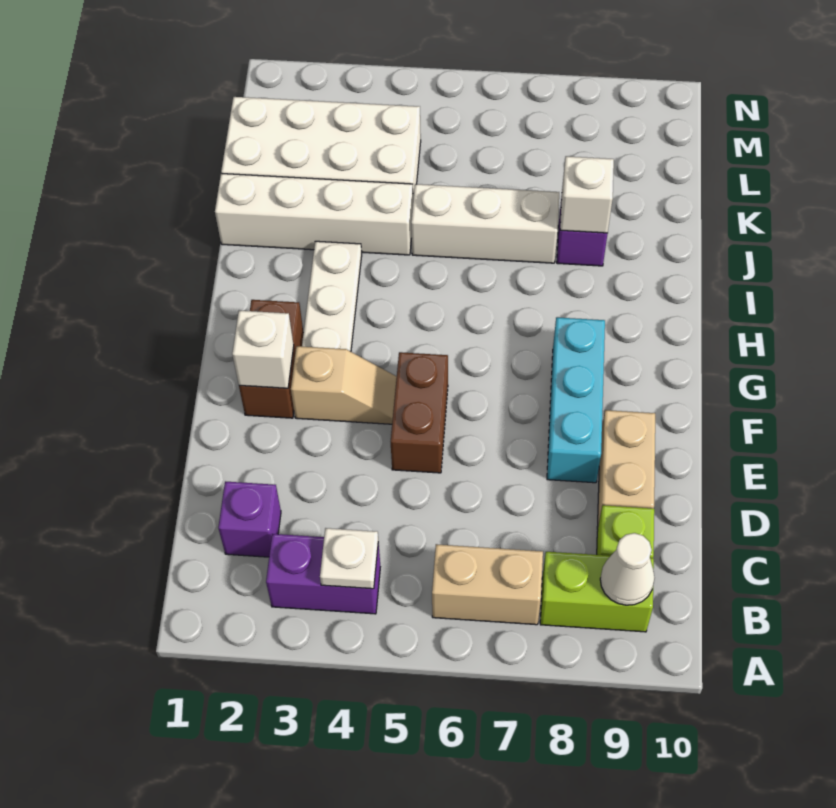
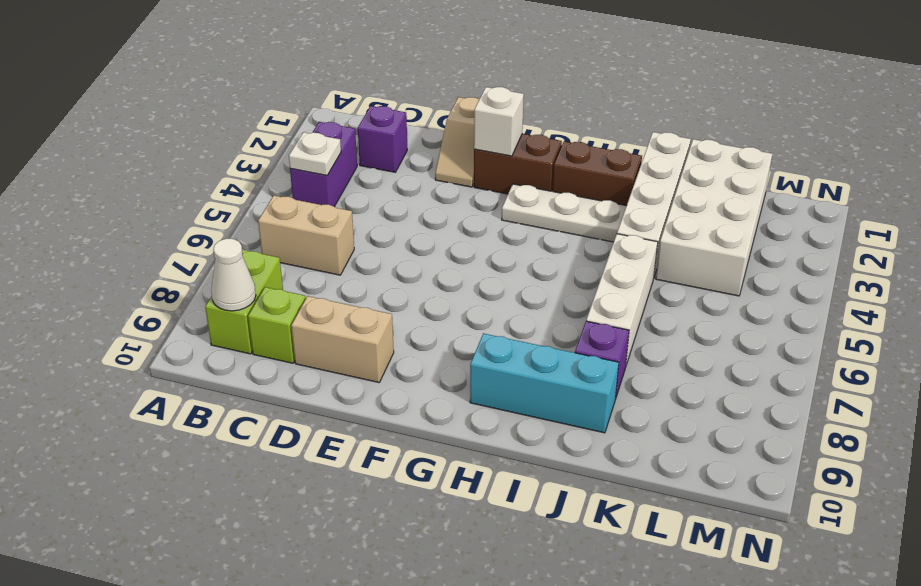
tan brick B6:B7 level 1 -> tan brick B6:C6 level 1
brown brick E5:F5 level 1 -> brown brick H2:I2 level 1
cyan brick E8:G8 level 1 -> cyan brick H9:J9 level 1
tan slope F3:F4 level 1 top 3 -> tan slope E1:E2 level 1 top 1
white brick J8 level 2 -> none

